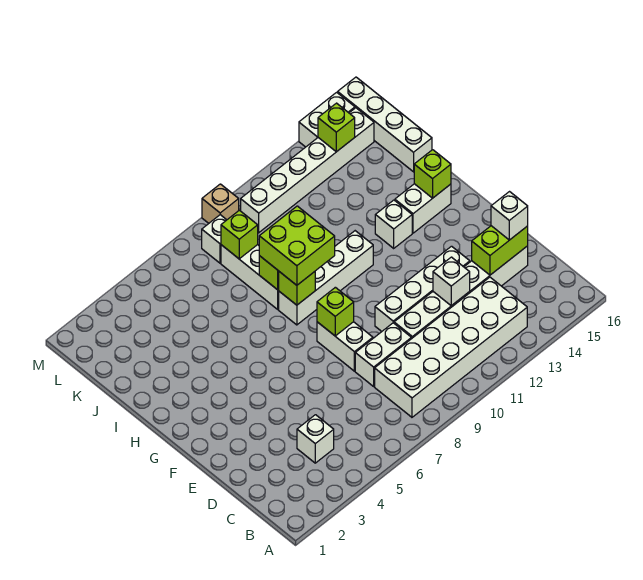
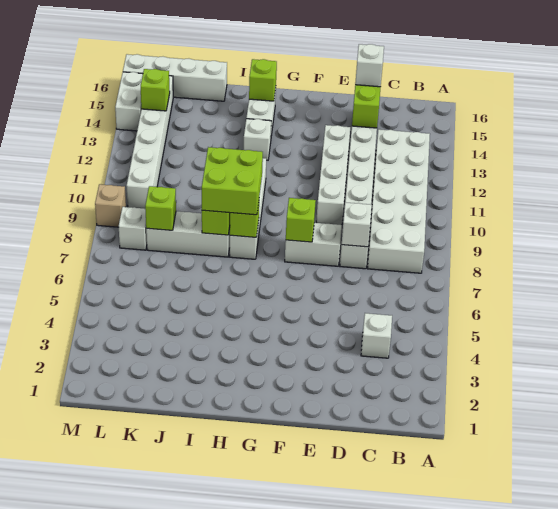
white brick D12 level 2 -> white brick D8 level 2

